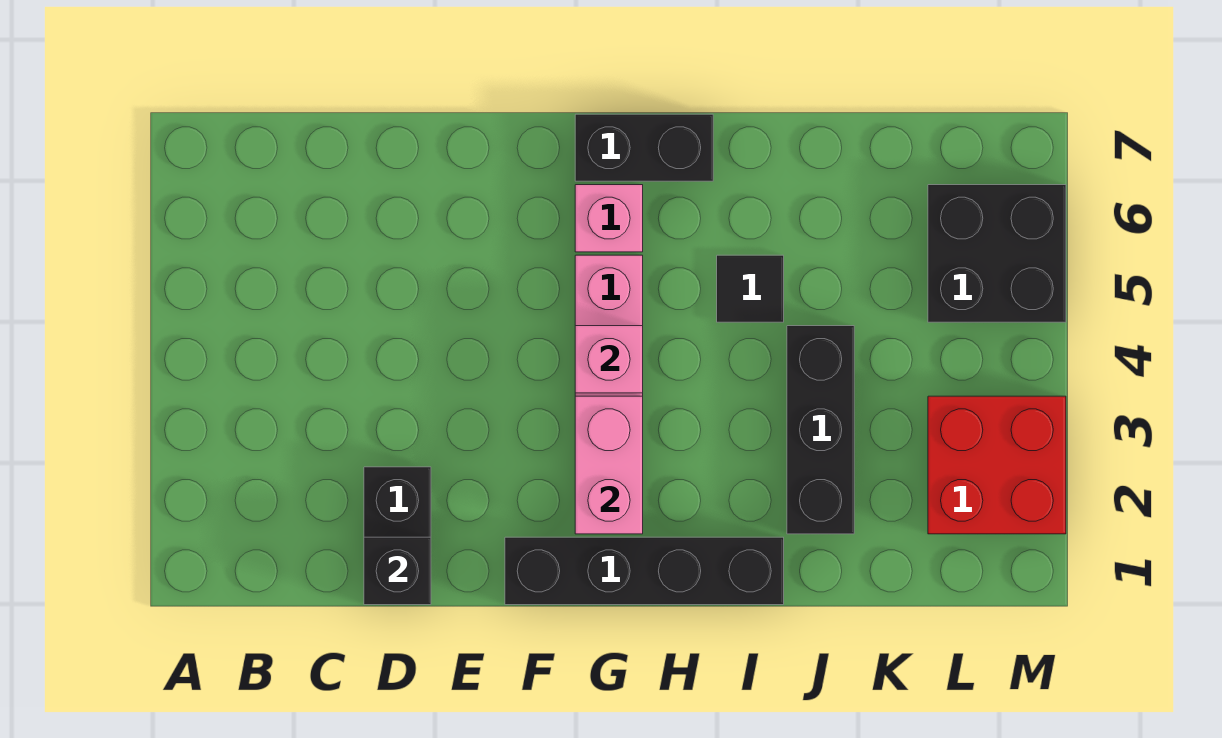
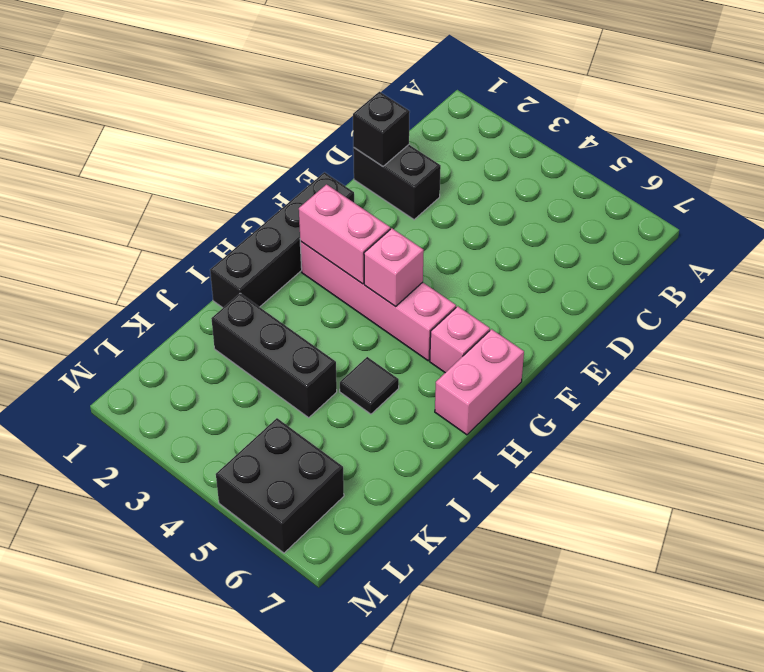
black brick G7:H7 level 1 -> pink brick G7:H7 level 1
red brick L2:M3 level 1 -> none

